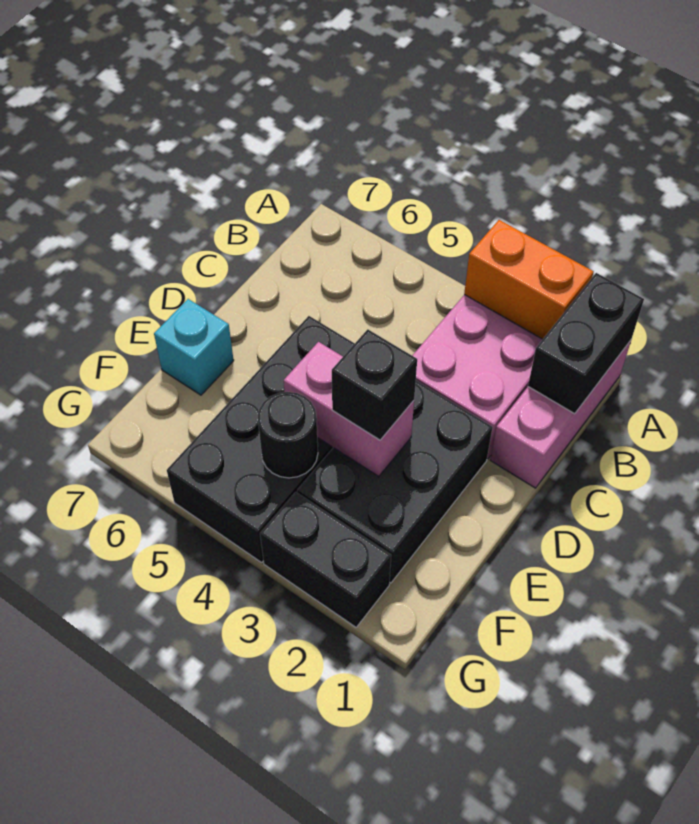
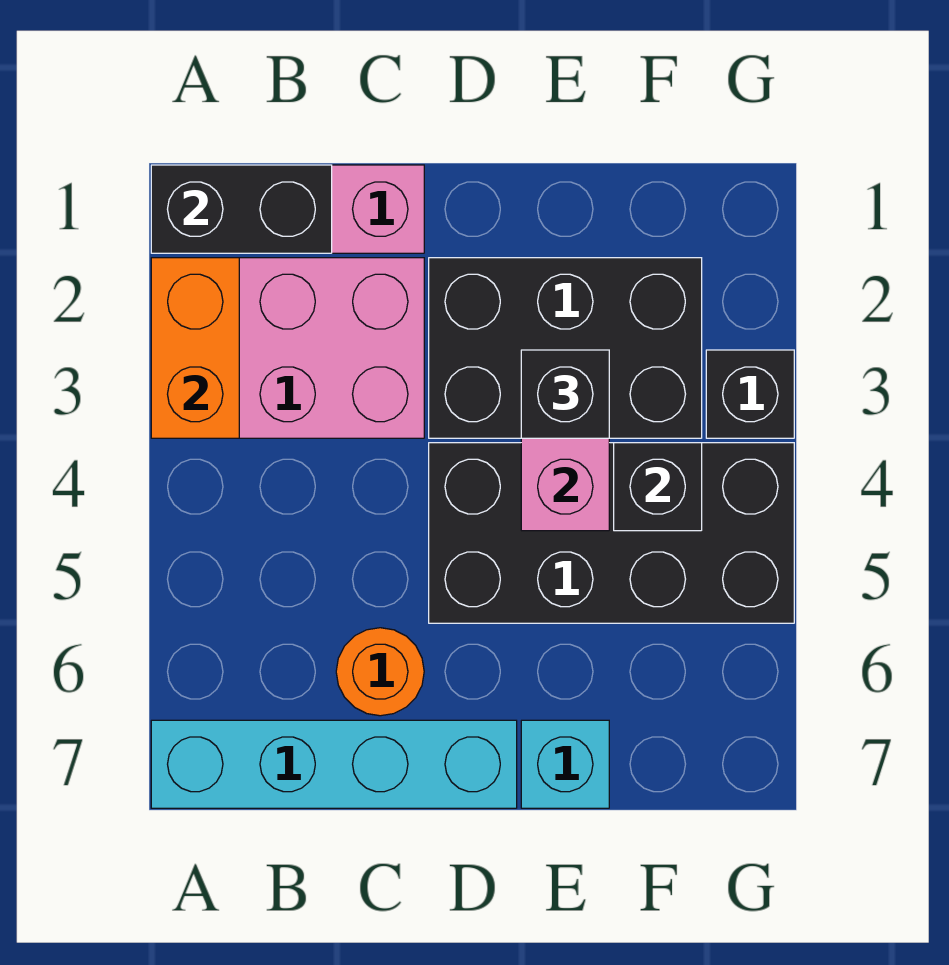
none -> cyan brick A7:D7 level 1
none -> orange round brick C6 level 1
black round brick F4 level 2 -> black brick F4 level 2
black brick G2:G3 level 1 -> black brick G3 level 1

